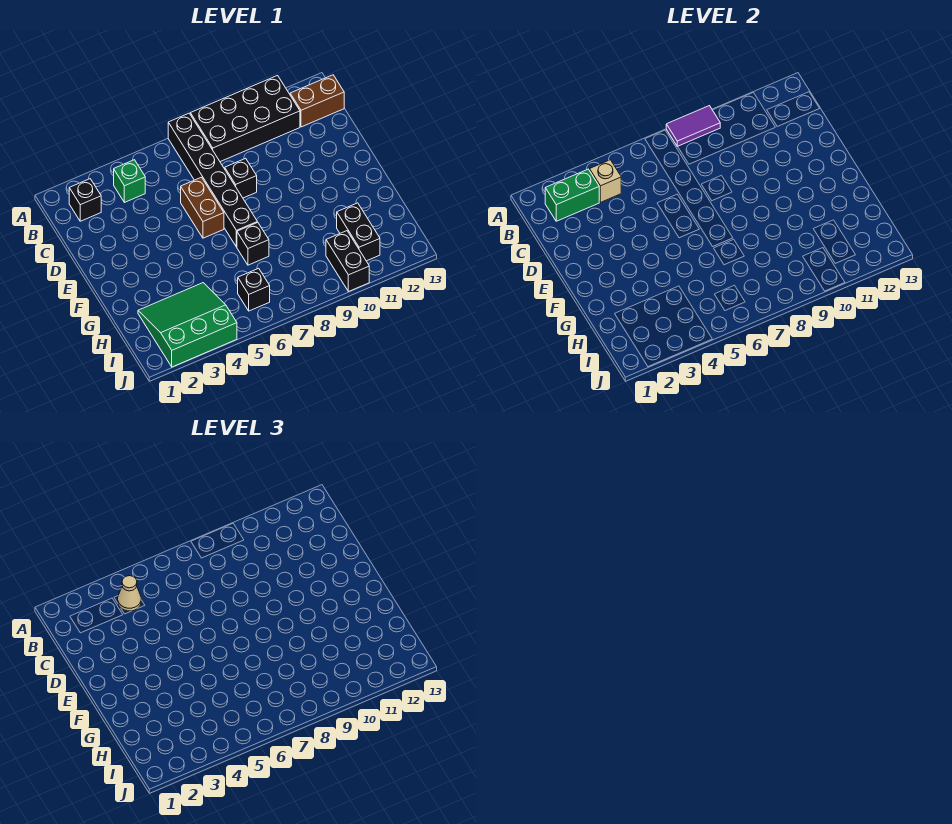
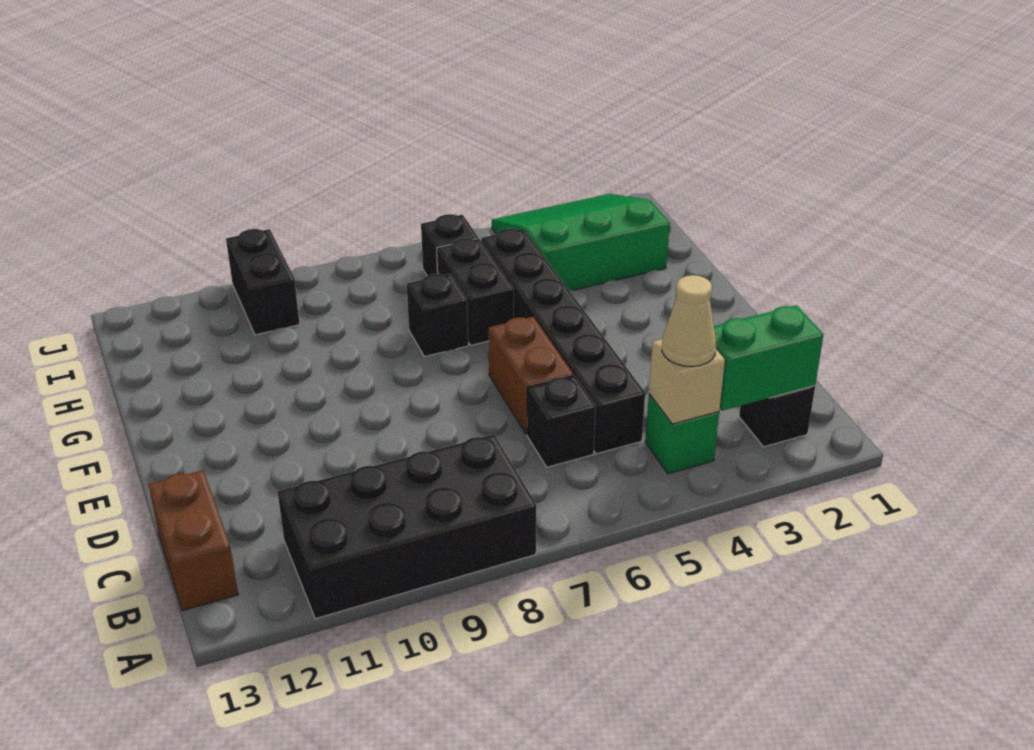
black brick A7:F7 level 1 -> black brick C5:H5 level 1
purple tile A8:A9 level 2 -> none
brown brick B12:B13 level 1 -> brown brick B13:C13 level 1
black brick D8 level 1 -> black brick C6 level 1
green slope H2:J4 level 1 top J -> green slope H2:J4 level 1 top H
black brick H11:I11 level 1 -> black brick G6:H6 level 1

